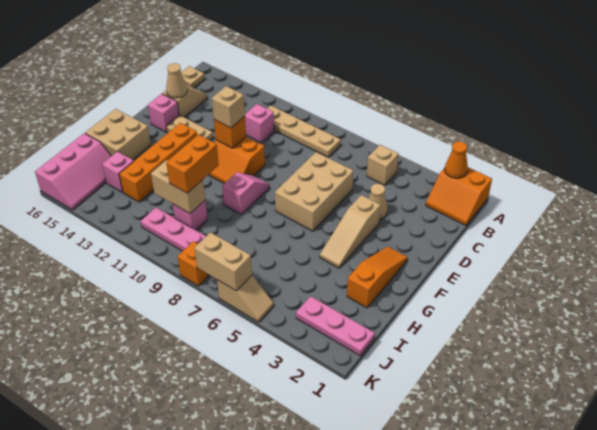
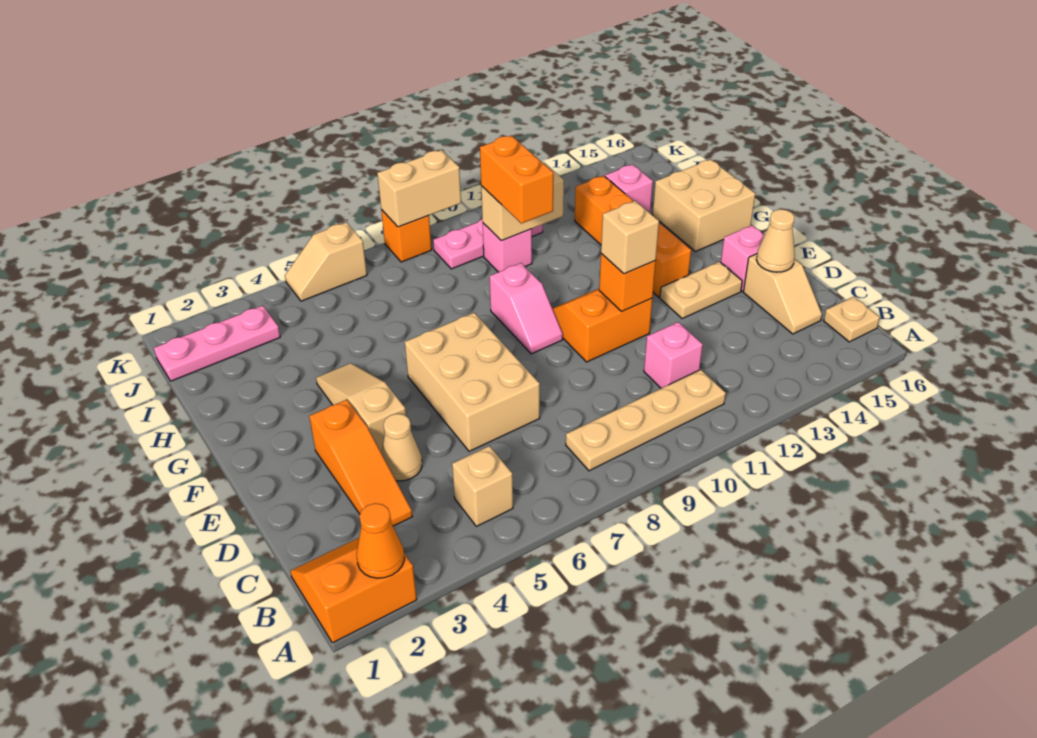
orange slope F2:H2 level 1 top H -> orange slope C3:E3 level 1 top E
pink slope I15:K16 level 1 top 16 -> none
tan brick K6:K7 level 2 -> tan brick K8:K9 level 2

